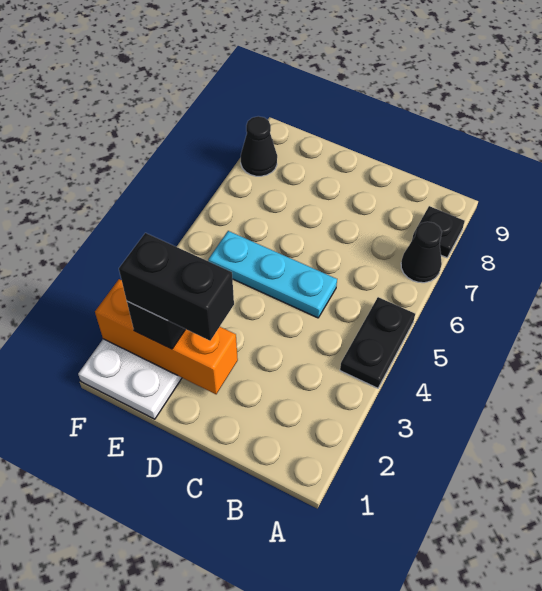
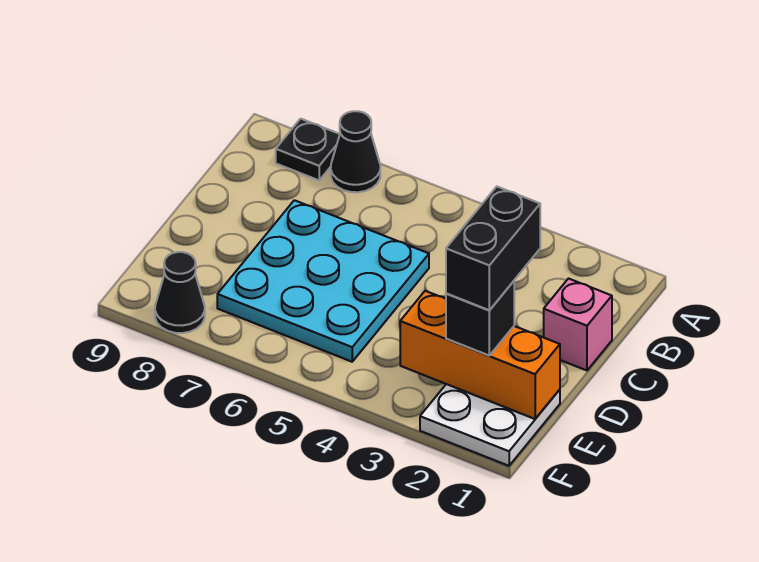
black plate A4:A5 level 1 -> none
none -> pink brick C1 level 1
cyan plate C5:E5 level 1 -> cyan plate C5:E7 level 1
orange brick D2:F2 level 2 -> orange brick E1:E3 level 2

